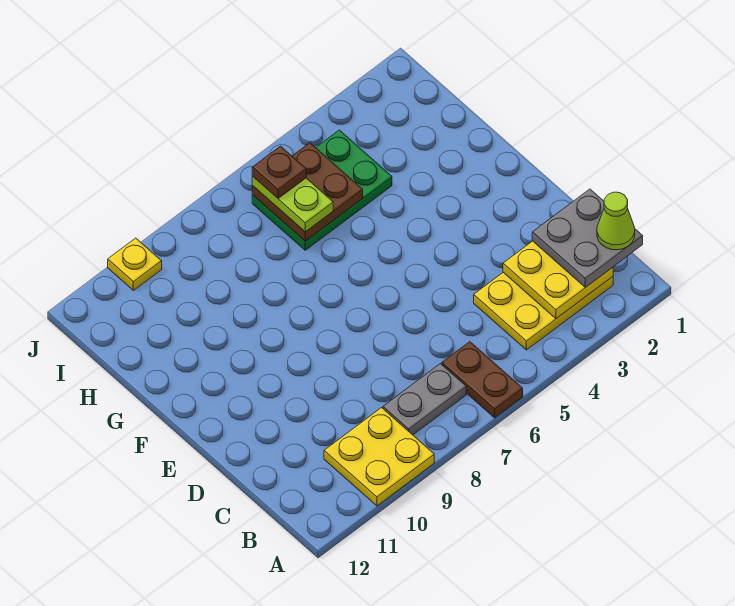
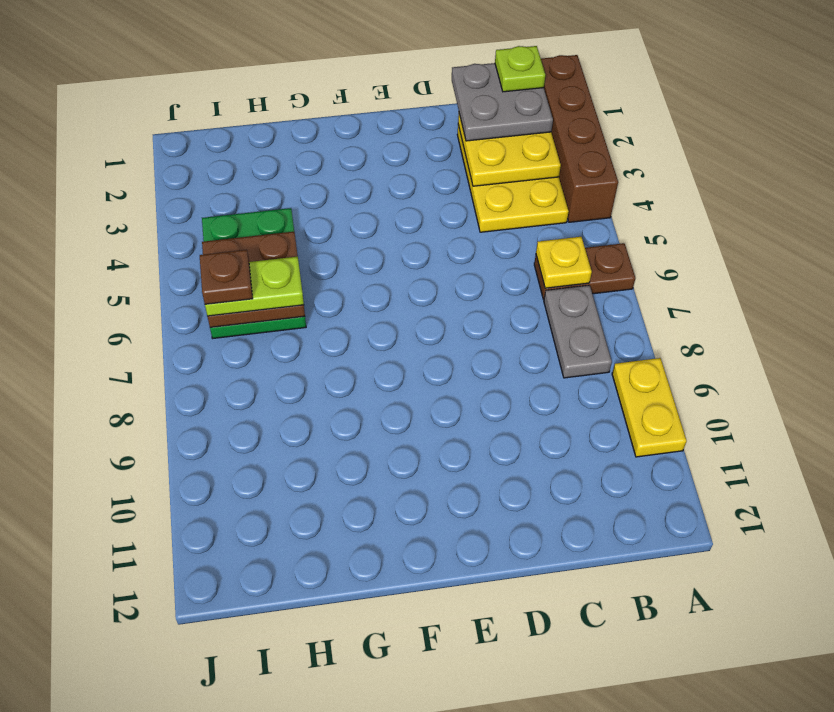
none -> brown brick A1:A4 level 1
yellow plate A9:B10 level 1 -> yellow plate A9:A10 level 1
lime cone B1 level 4 -> lime plate B1 level 4
yellow plate J10 level 1 -> yellow plate B6 level 2

